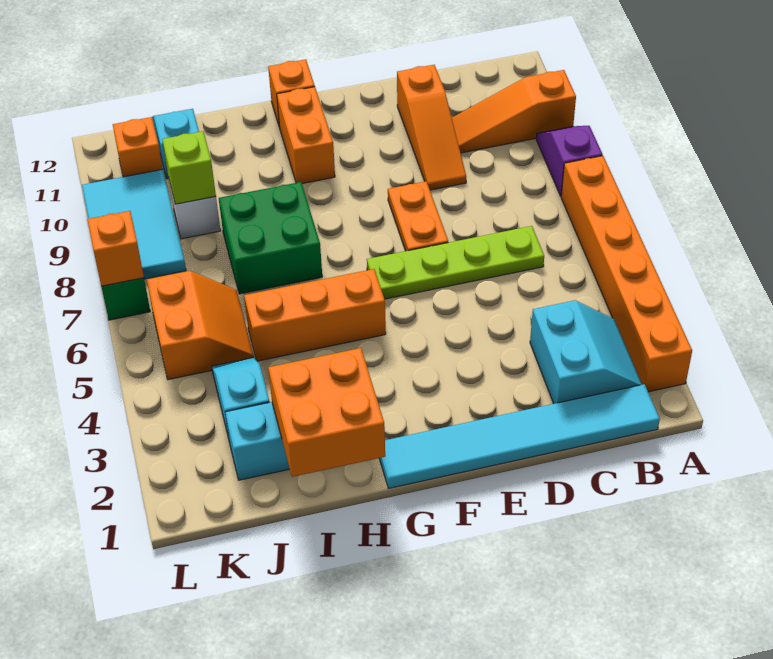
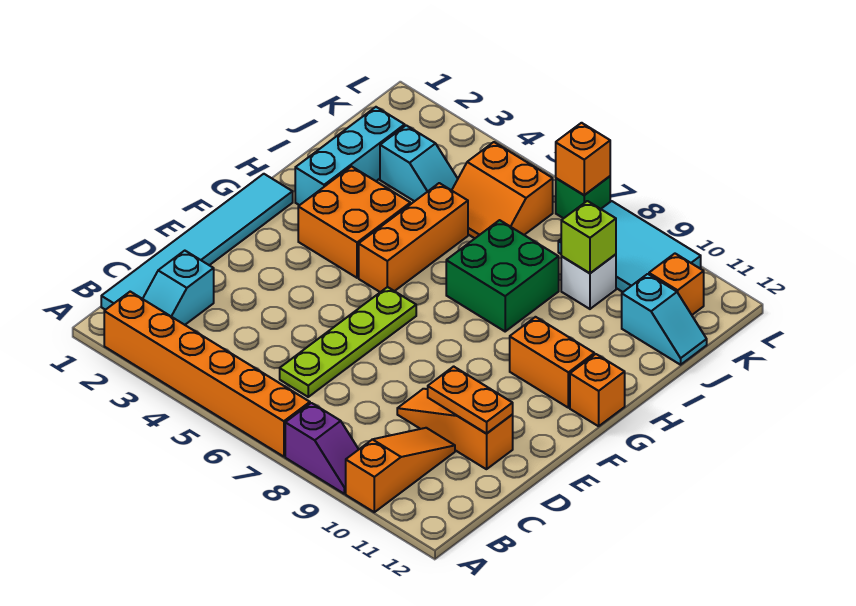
cyan slope B2:C3 level 1 top C -> cyan slope B2:C2 level 1 top C
orange plate E7:E8 level 1 -> orange plate D10:D11 level 2
orange brick H1:I2 level 2 -> orange brick G3:H4 level 1

